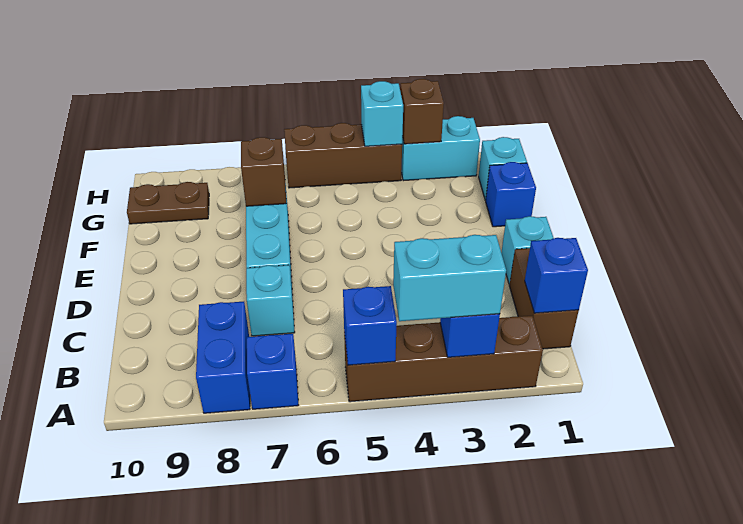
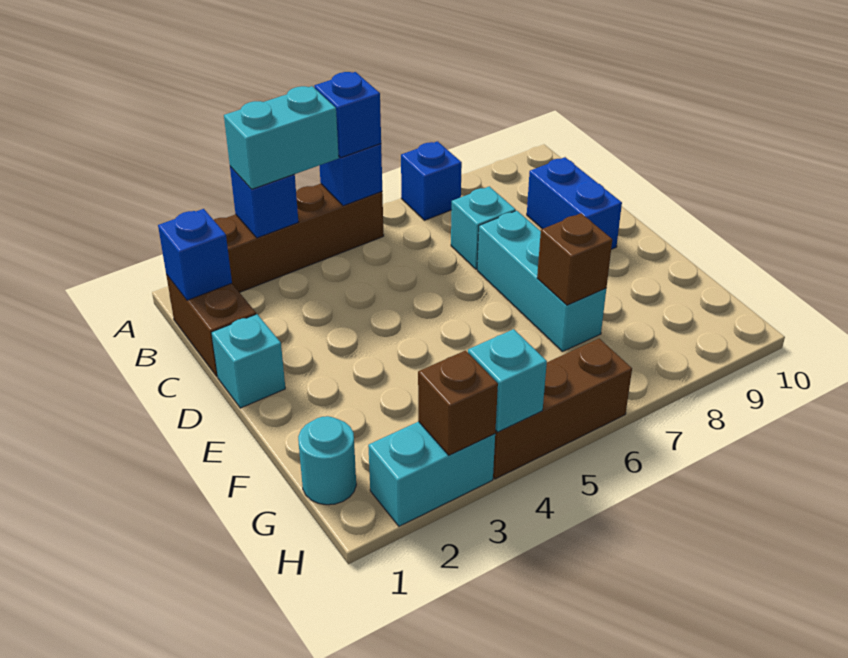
blue brick A8:B8 level 1 -> blue brick C9:D9 level 1
blue brick F1 level 1 -> blue brick A5 level 3
cyan brick G1 level 1 -> cyan round brick G1 level 1
brown plate G9:G10 level 1 -> none

